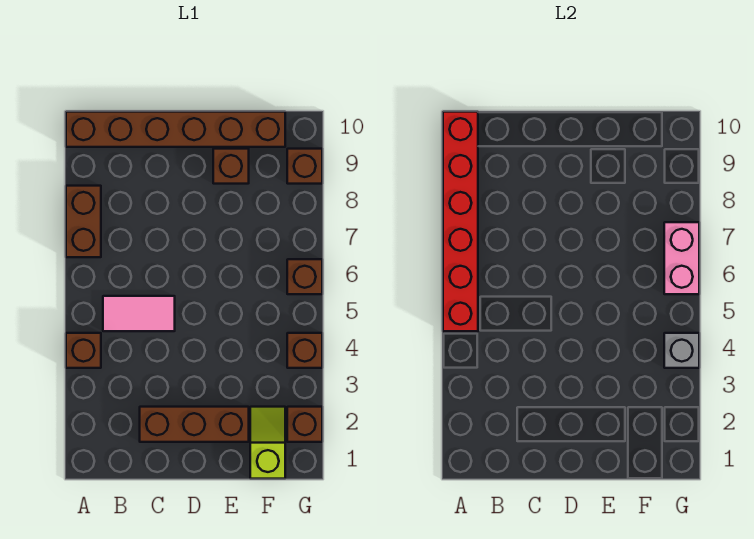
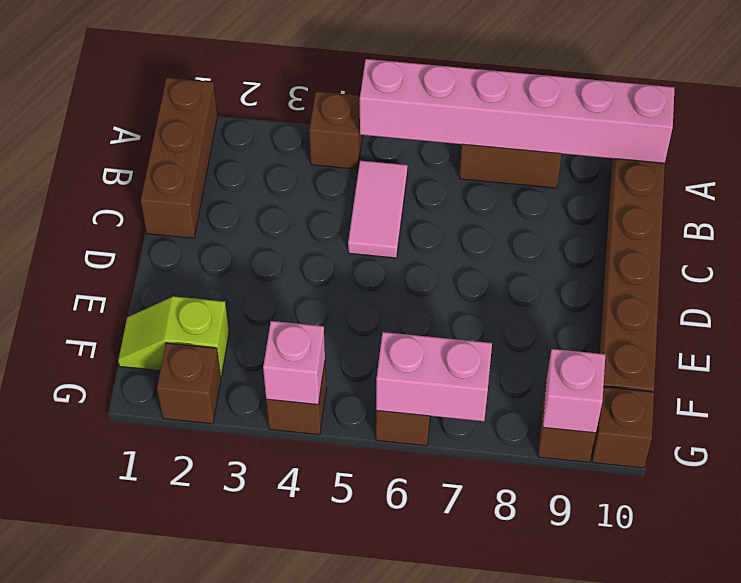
red brick A5:A10 level 2 -> pink brick A5:A10 level 2
brown brick C2:E2 level 1 -> brown brick A1:C1 level 1
brown brick E9 level 1 -> brown brick G10 level 1
lime slope F1:F2 level 1 top 1 -> lime slope F1:F2 level 1 top 2
grey brick G4 level 2 -> pink brick G4 level 2
none -> pink brick G9 level 2

